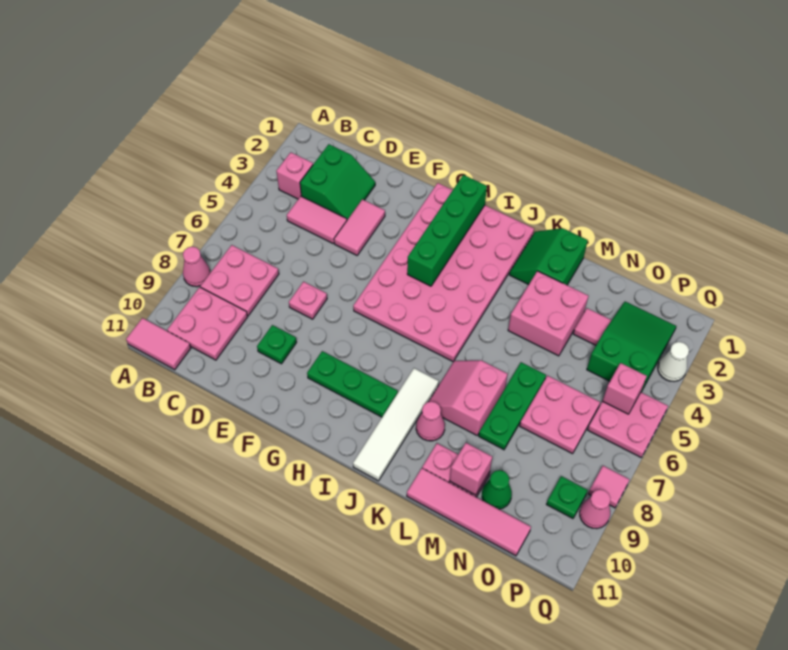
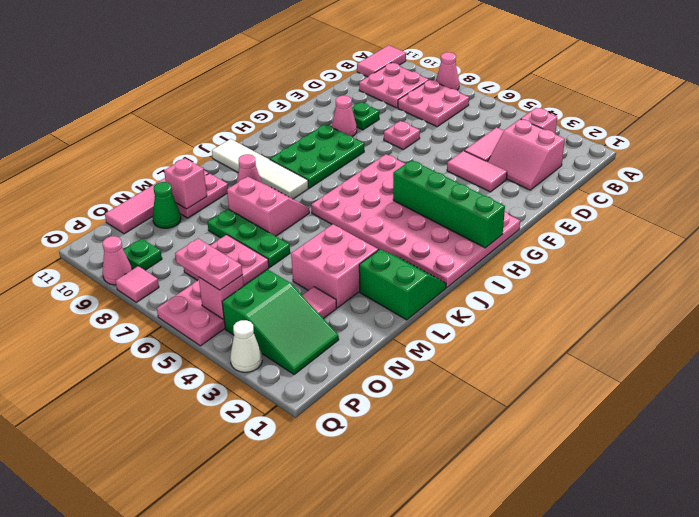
green slope C2:D3 level 1 top C -> pink slope C2:D3 level 1 top C
none -> pink cone F9 level 1
green plate G9:I9 level 1 -> green plate G8:I9 level 1
none -> pink plate P5:P6 level 3

